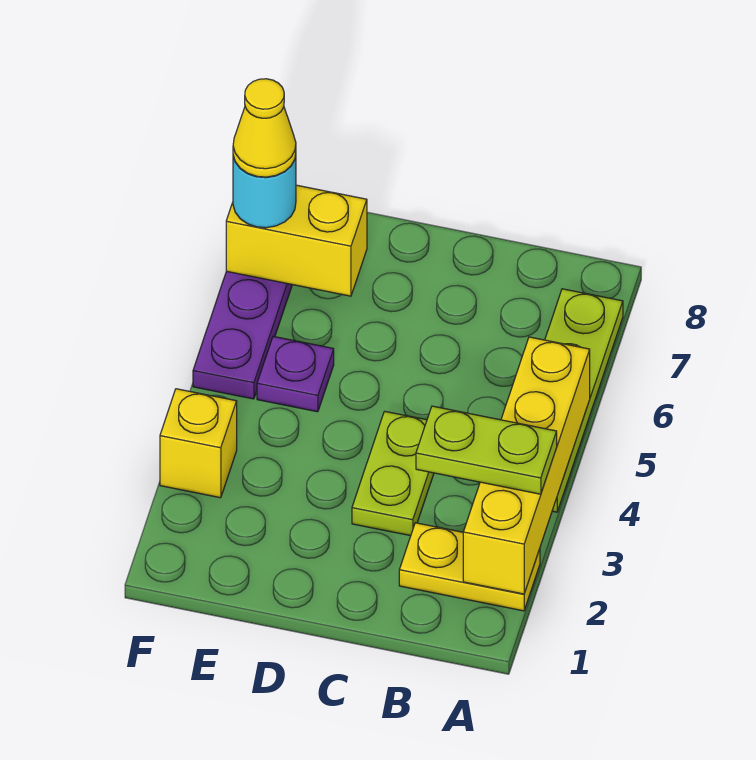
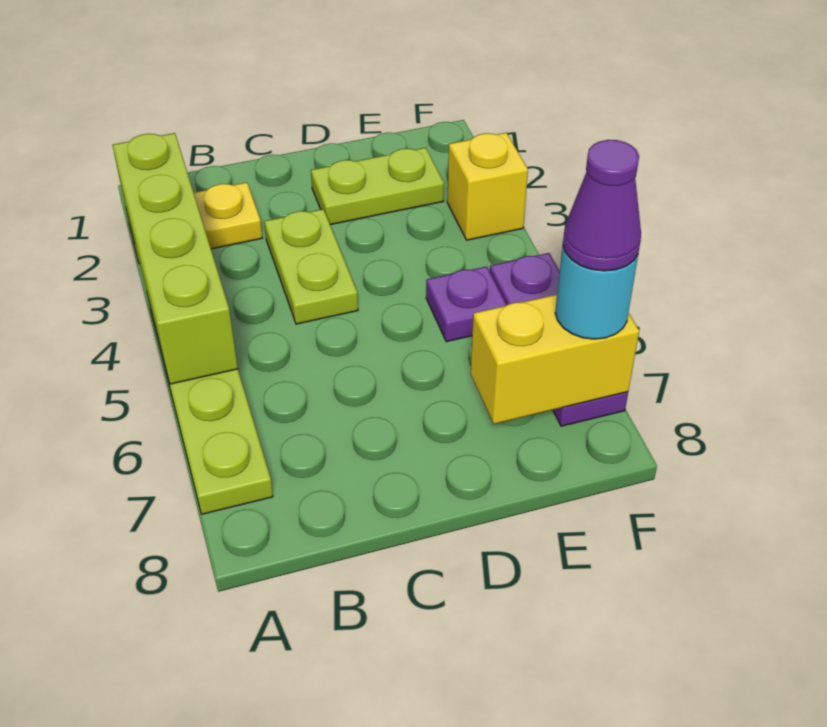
yellow brick A2:A5 level 2 -> lime brick A2:A5 level 2
lime plate A3:B3 level 3 -> lime plate D2:E2 level 1
yellow cone F7 level 4 -> purple cone F7 level 4

